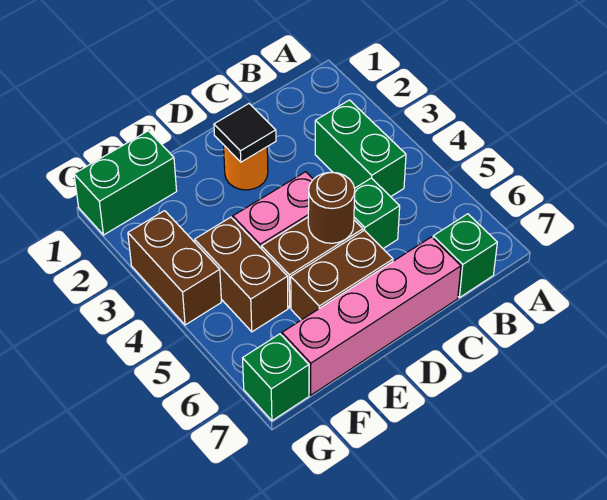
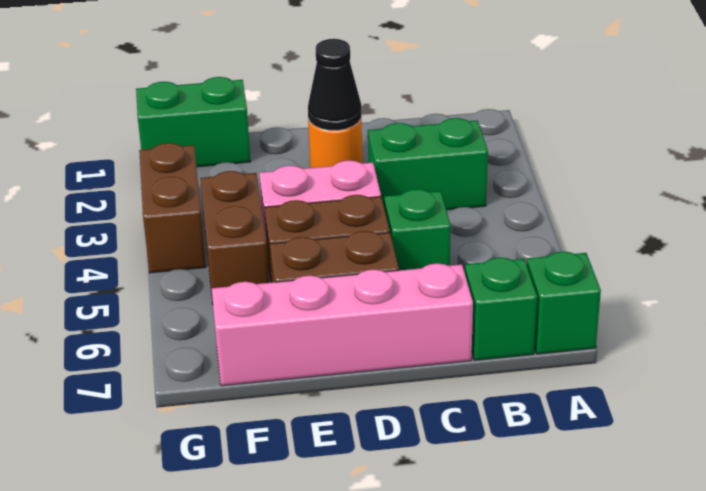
green brick B3:B4 level 1 -> green brick B3:C3 level 1
black tile D2 level 2 -> black cone D2 level 2
brown round brick D5 level 2 -> none
green brick G7 level 1 -> green brick A7 level 1

